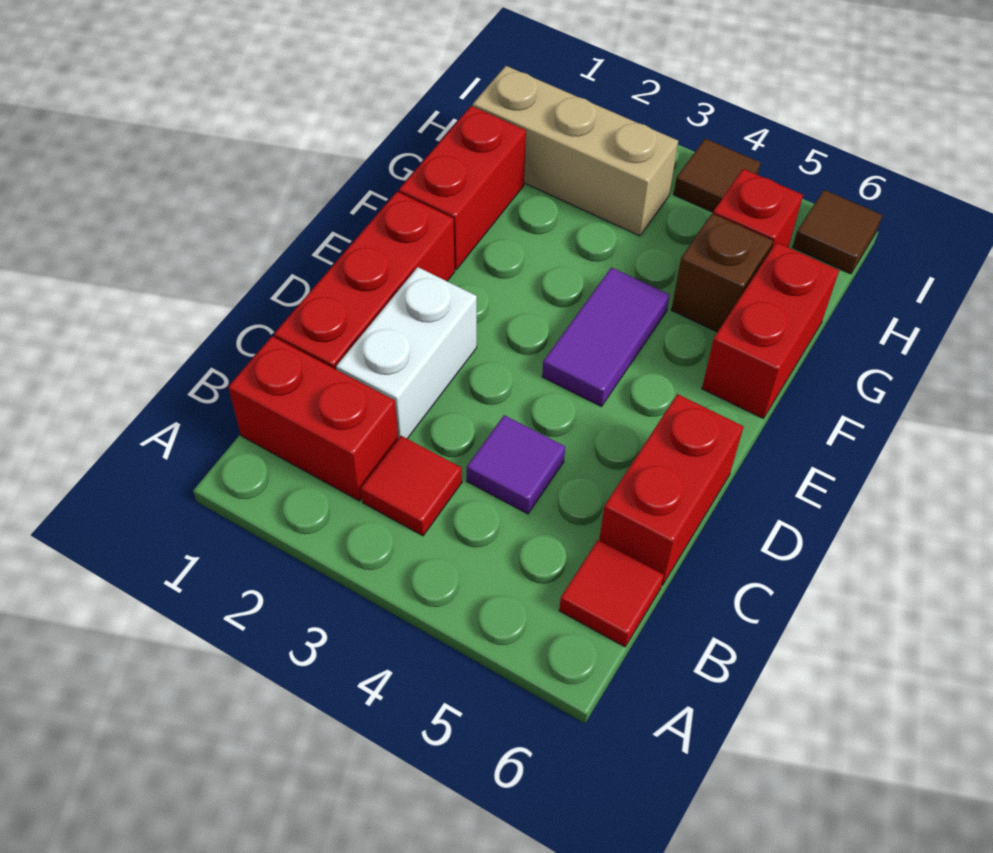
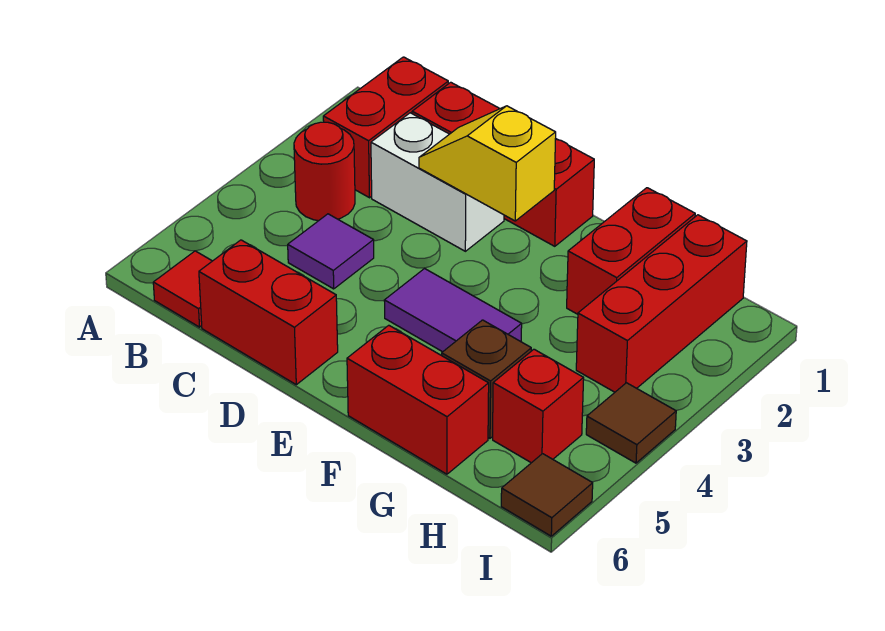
red tile B3 level 1 -> red round brick B3 level 1
none -> yellow slope D2:E2 level 2 top E
red brick F1:G1 level 1 -> red brick G1:G2 level 1
tan brick H1:H3 level 1 -> red brick H1:H3 level 1

